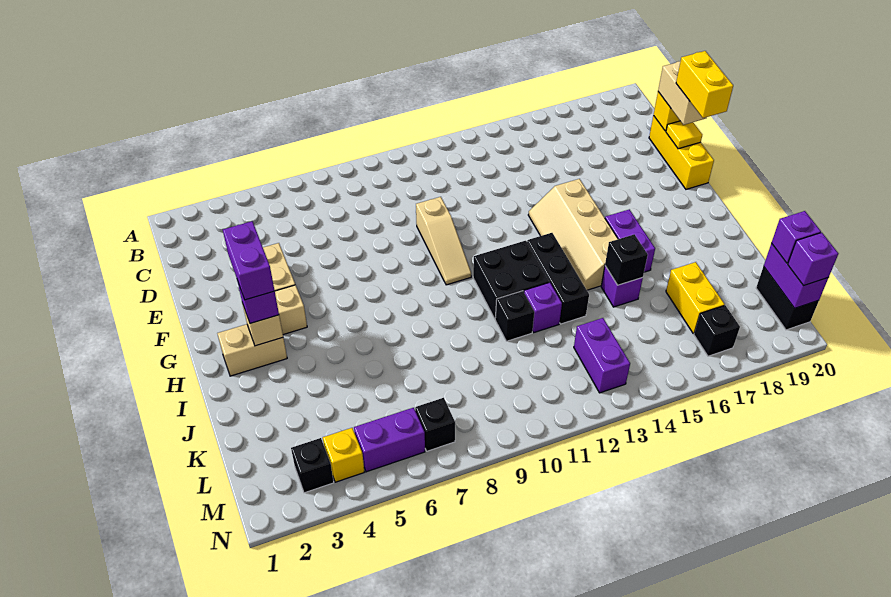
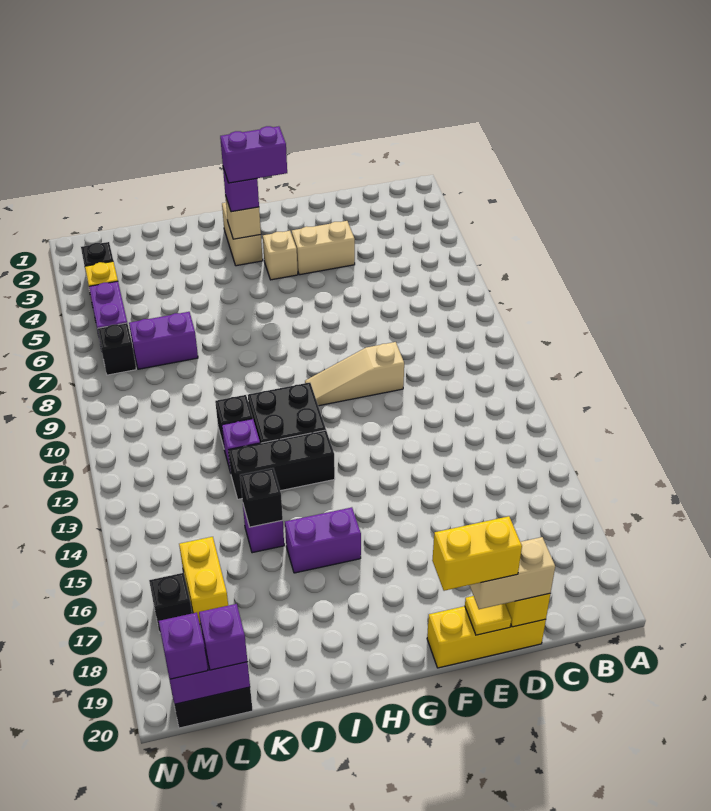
tan slope F14:I15 level 1 top 15 -> none
yellow brick K17:L17 level 1 -> yellow brick L16:L17 level 1
purple brick L13:M13 level 1 -> purple brick K7:L7 level 1

